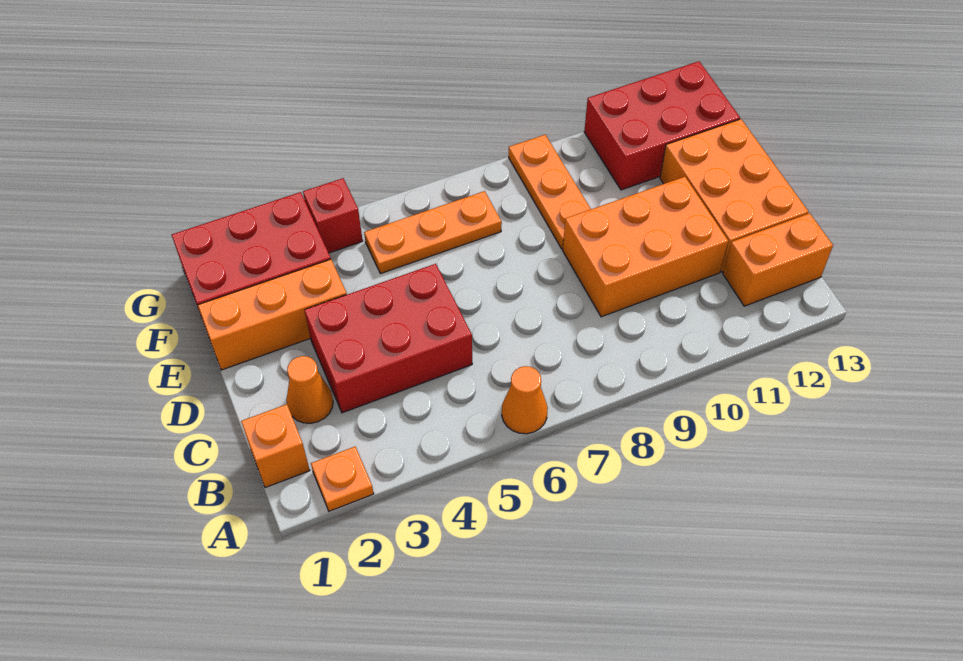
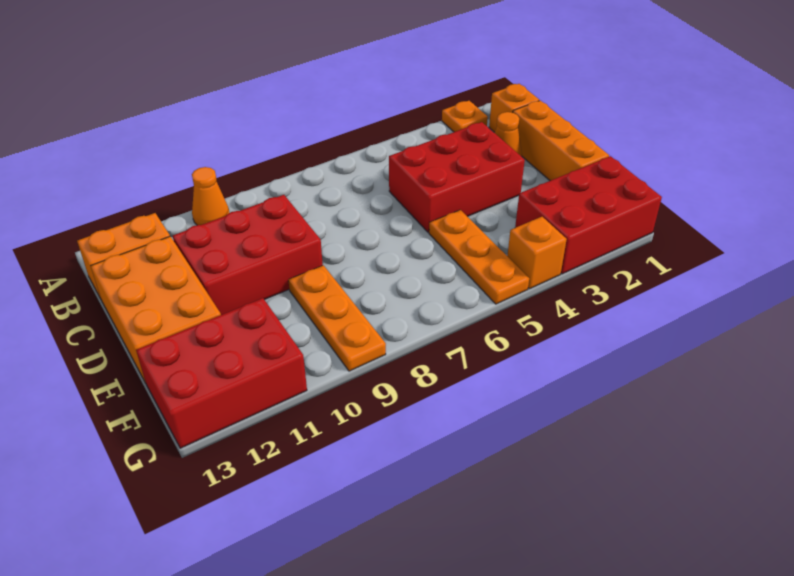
orange cone A6 level 1 -> orange cone A10 level 1
orange brick C9:D11 level 1 -> red brick C9:D11 level 1
orange brick E1:E3 level 1 -> orange brick C1:E1 level 1
orange plate F5:F7 level 1 -> orange plate E5:G5 level 1
red brick G4 level 1 -> orange brick G4 level 1

